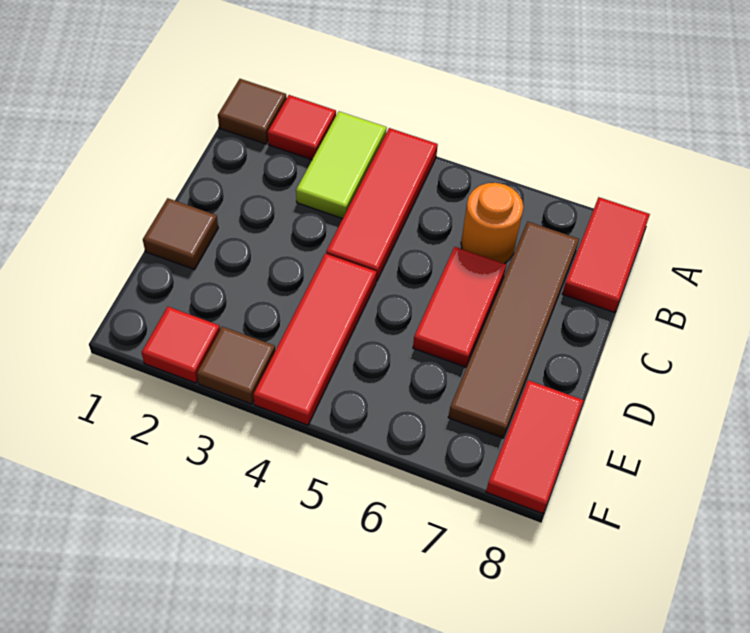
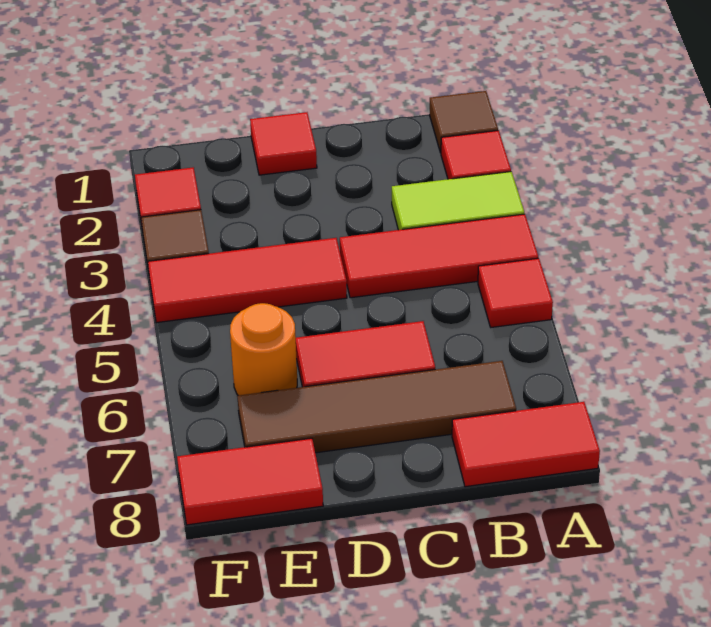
none -> red tile A5 level 1
orange round brick B6 level 1 -> orange round brick E6 level 1
brown tile D1 level 1 -> red tile D1 level 1

